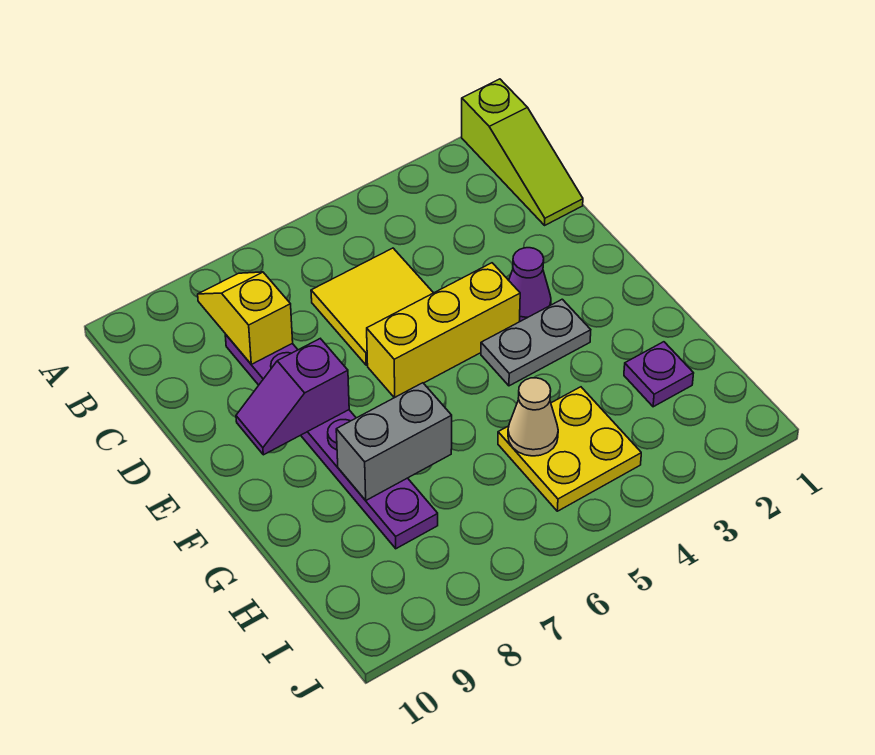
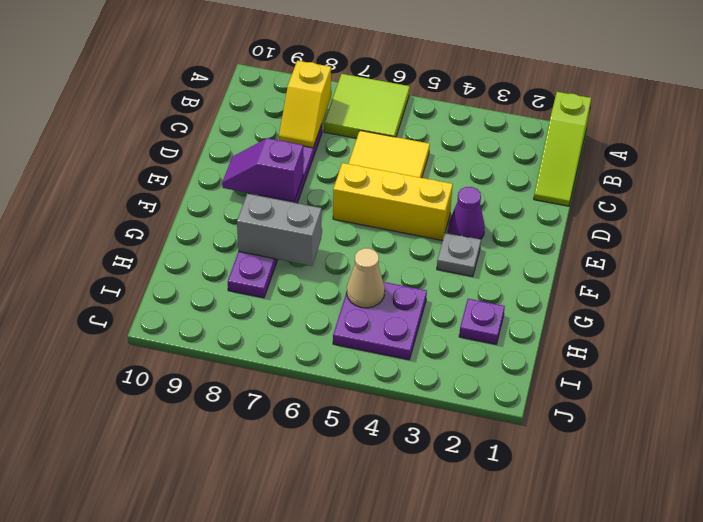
none -> lime tile A6:B7 level 1
yellow slope B8:C8 level 2 top C -> yellow slope B8:C8 level 2 top B
grey plate F3:F4 level 1 -> grey plate F3 level 1
yellow plate H4:I5 level 1 -> purple plate H4:I5 level 1

